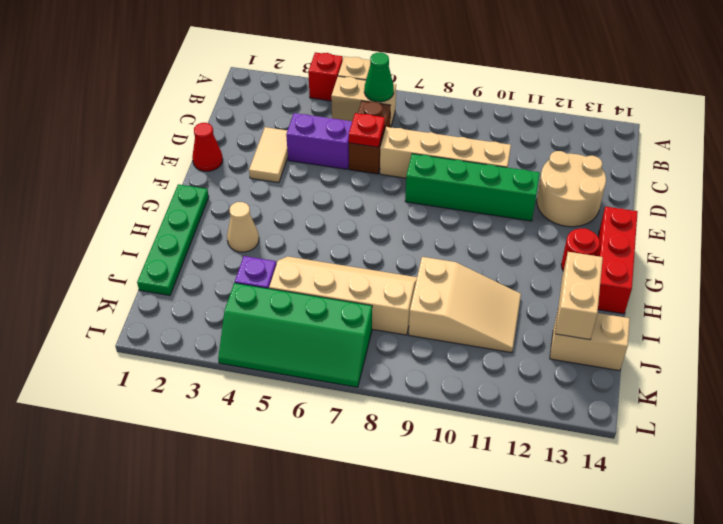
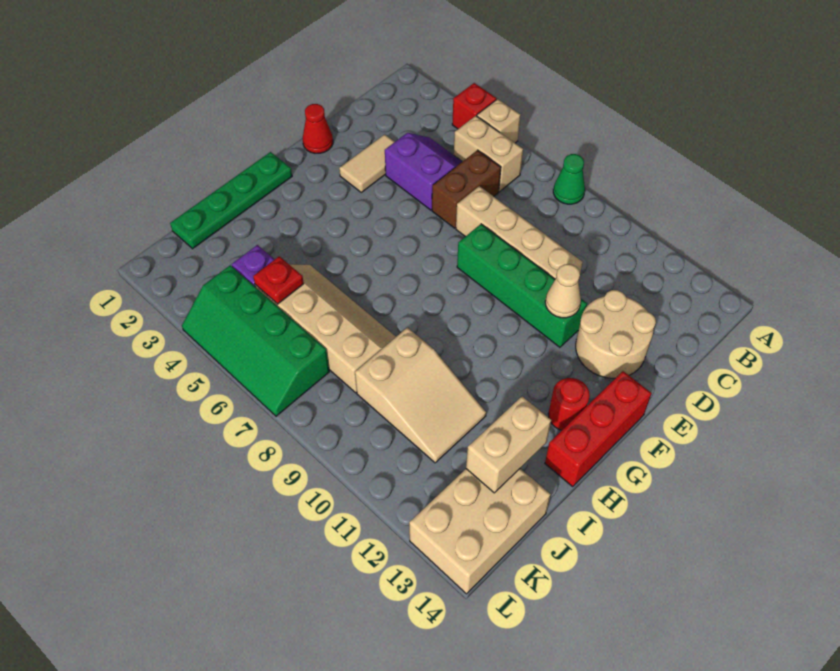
green cone B6 level 2 -> green cone A8 level 1
red plate D6 level 2 -> red plate J5 level 2
tan cone H3 level 1 -> tan cone E11 level 2
tan brick J13:J14 level 1 -> tan brick J13:L14 level 1

